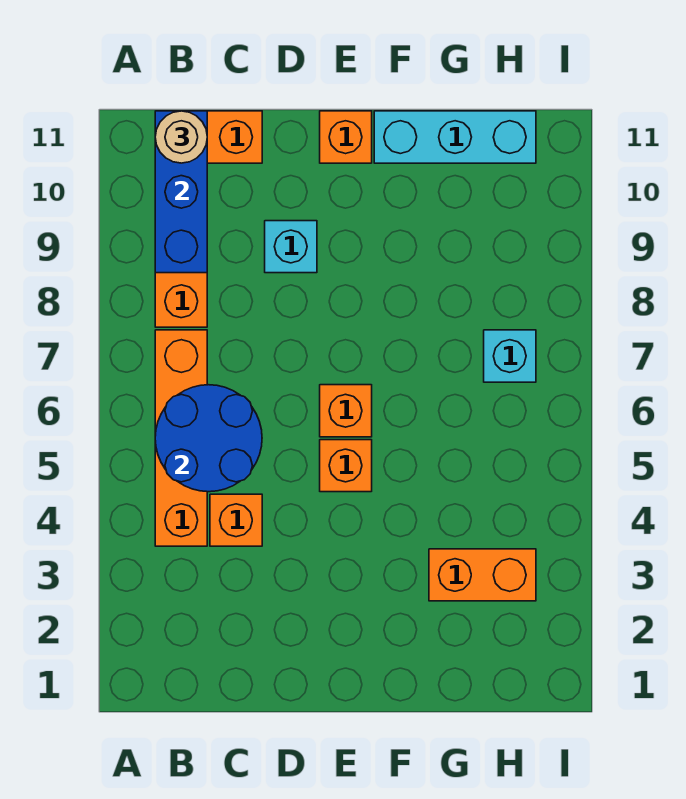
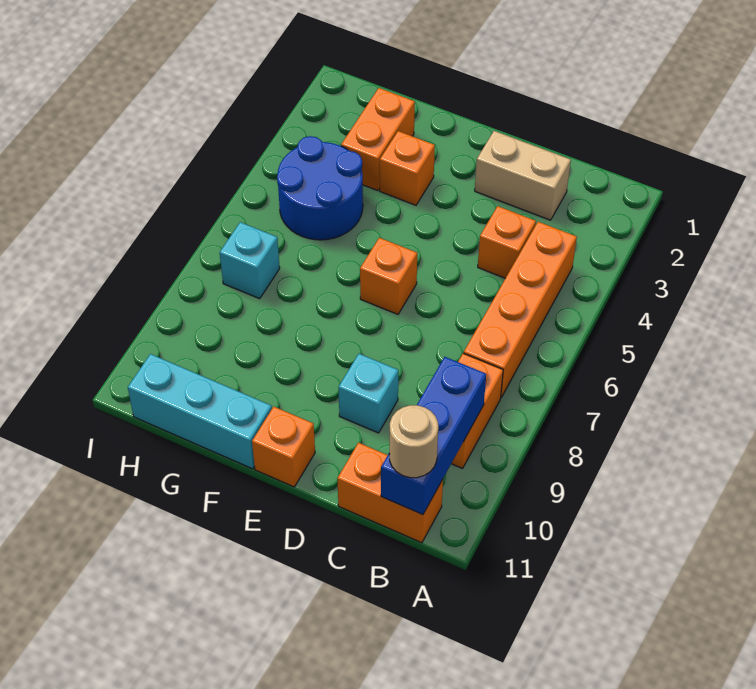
blue round brick B5:C6 level 2 -> blue round brick G4:H5 level 1
none -> tan brick C2:D2 level 1
orange brick E5 level 1 -> orange brick F3 level 1
orange brick G3:H3 level 1 -> orange brick G2:G3 level 1

